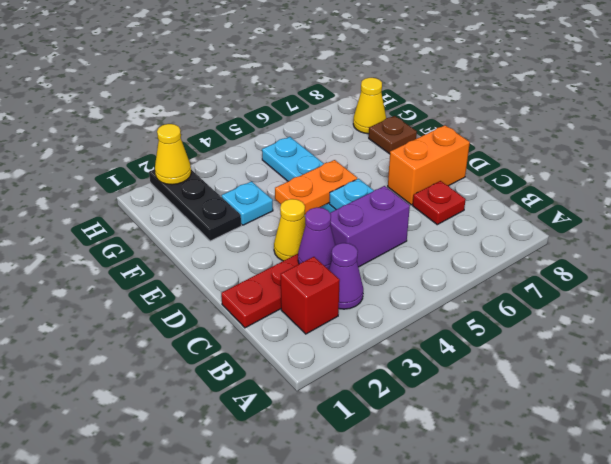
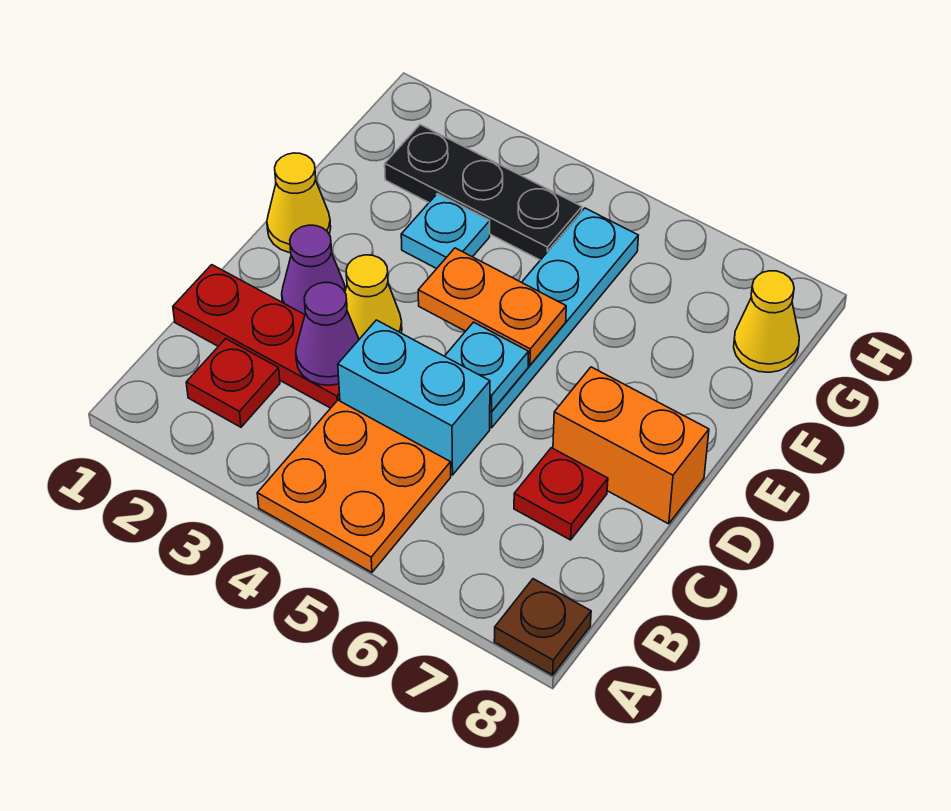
none -> orange plate A4:B5 level 1
red brick B2 level 1 -> red plate B2 level 1
purple cone B3 level 1 -> purple cone D2 level 1
purple brick C4:C5 level 1 -> cyan brick C4:C5 level 1
black plate F2:H2 level 1 -> black plate G2:G4 level 1
brown plate F8 level 1 -> brown plate A8 level 1
yellow cone H2 level 2 -> yellow cone E1 level 1

